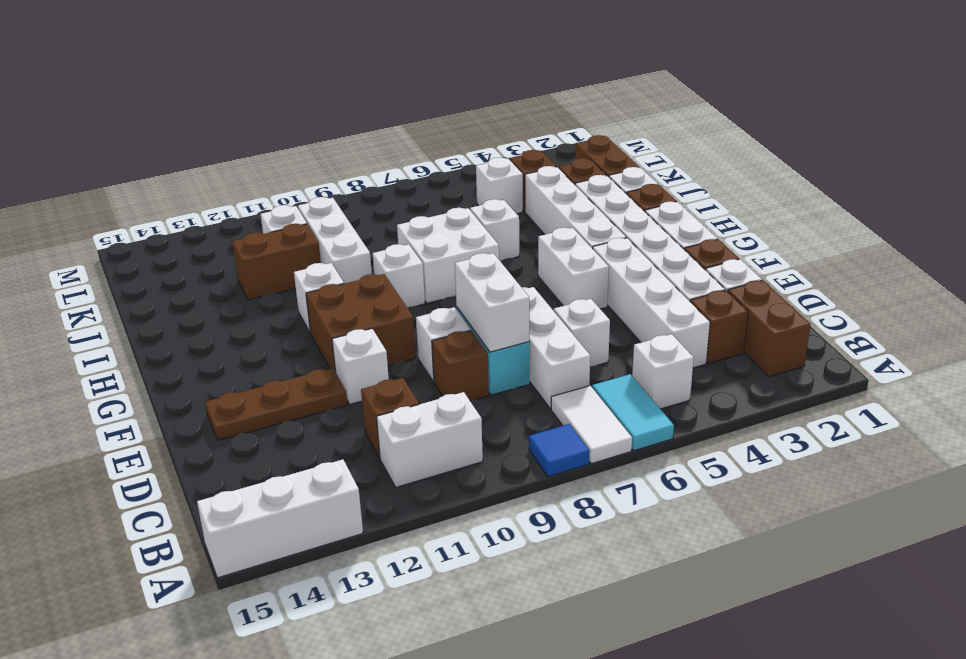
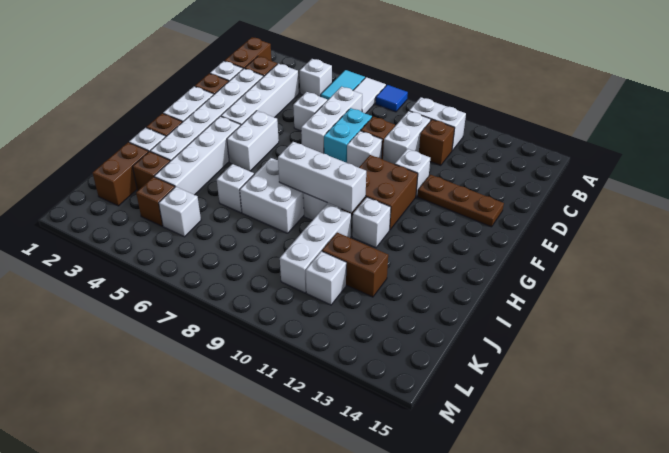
white brick A13:A15 level 1 -> white brick H8:H10 level 2
white brick D8:E8 level 2 -> white brick C10:D10 level 1

